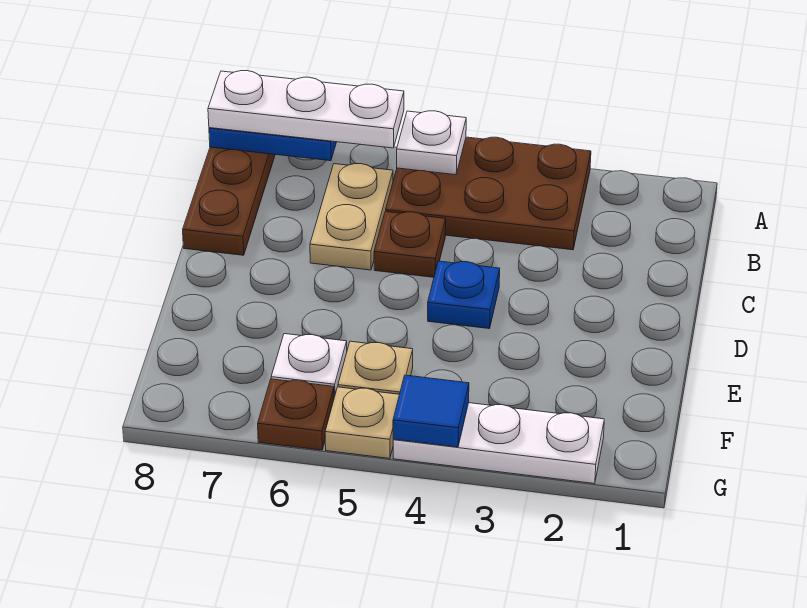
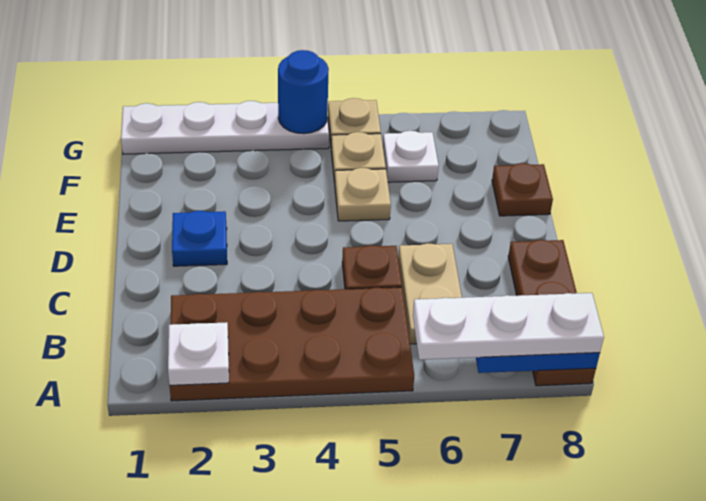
brown plate A3:B5 level 1 -> brown plate A2:B5 level 1
white plate A5 level 2 -> white plate A2 level 2
blue plate D4 level 1 -> blue plate D2 level 1
none -> tan plate E5 level 1
white plate G2:G4 level 1 -> white plate G1:G4 level 1
blue tile G4 level 2 -> blue round brick G4 level 2
brown plate G6 level 1 -> brown plate E8 level 1

